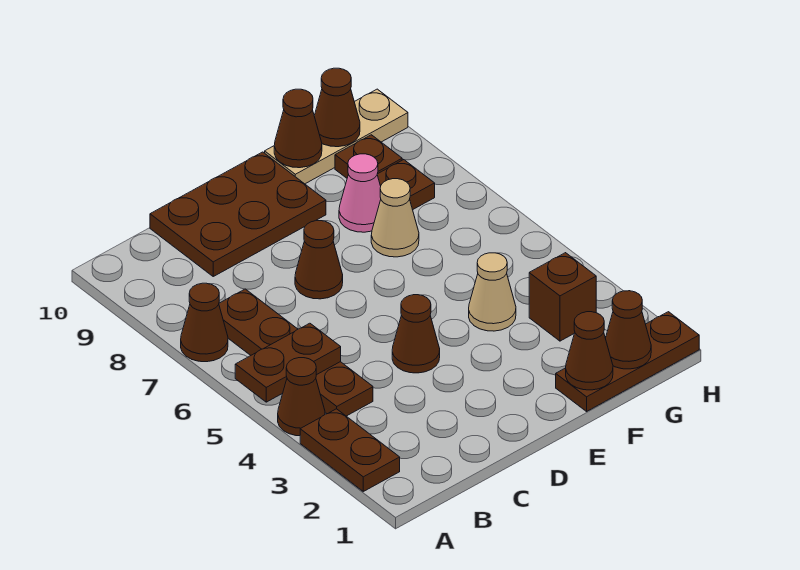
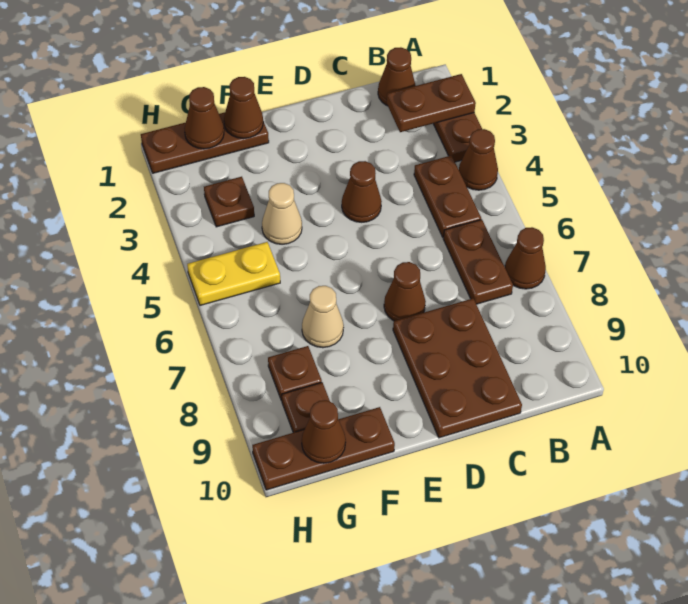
brown plate A5:B5 level 2 -> brown plate A2:B2 level 2
brown plate C9:E10 level 1 -> brown plate C8:D10 level 1
pink cone F8 level 1 -> none
tan plate F10:H10 level 1 -> brown plate F10:H10 level 1
brown cone F10 level 2 -> brown cone B1 level 1
brown brick G3 level 1 -> brown plate G3 level 1
none -> yellow plate G5:H5 level 1

